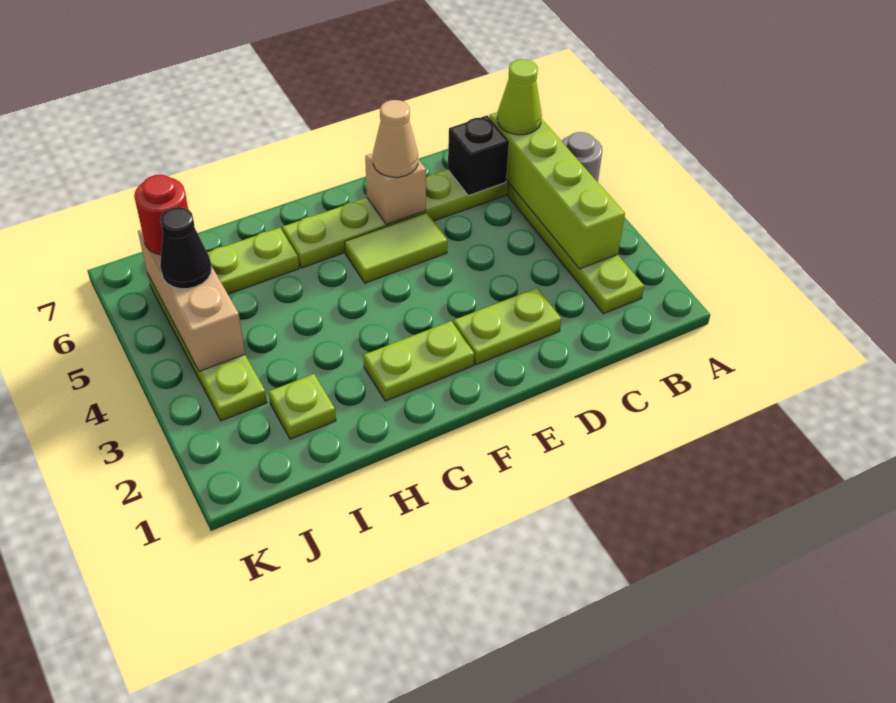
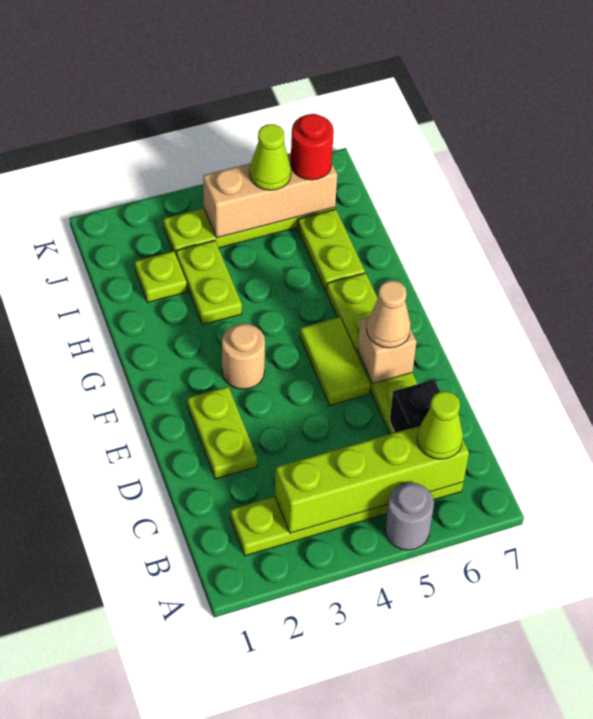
lime plate F2:G2 level 1 -> lime plate H3:I3 level 1
none -> tan round brick F3 level 1
black cone J5 level 3 -> lime cone J5 level 3

